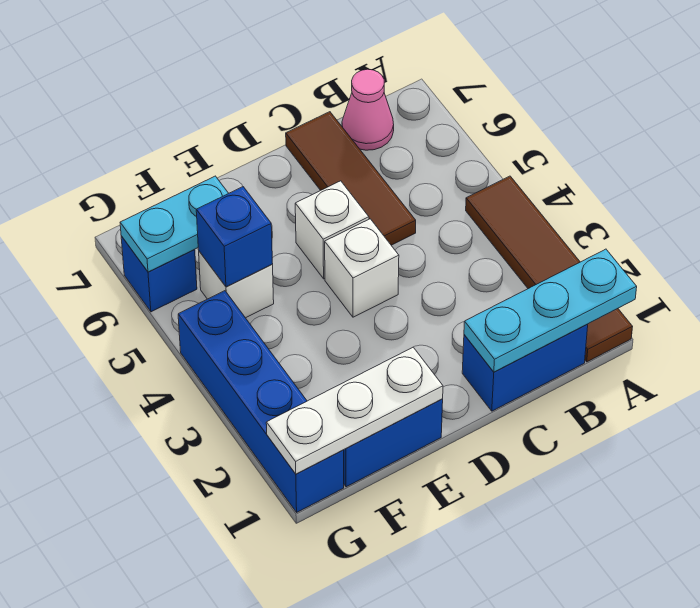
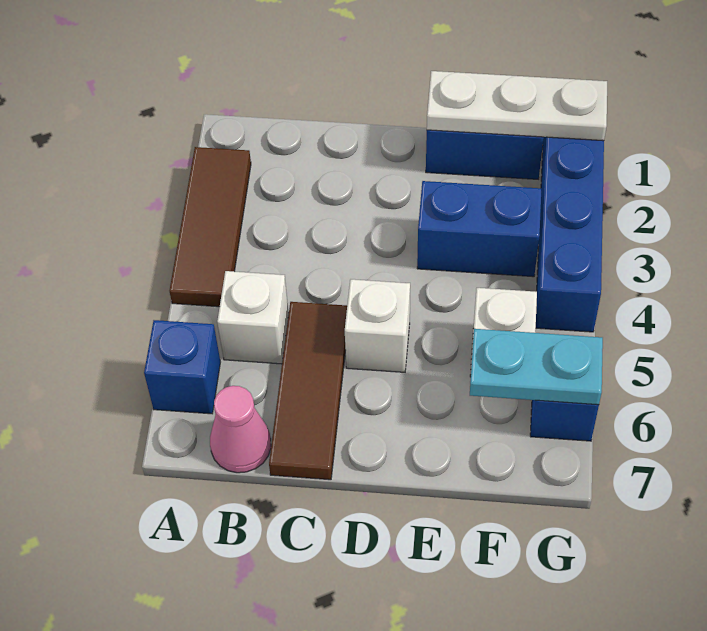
brown tile A1:A4 level 1 -> brown tile A2:A4 level 1
cyan plate A1:C1 level 2 -> none
blue brick B1:C1 level 1 -> blue brick E3:F3 level 1
white brick D4 level 1 -> white brick B5 level 1
blue brick F5 level 2 -> blue brick A6 level 1

